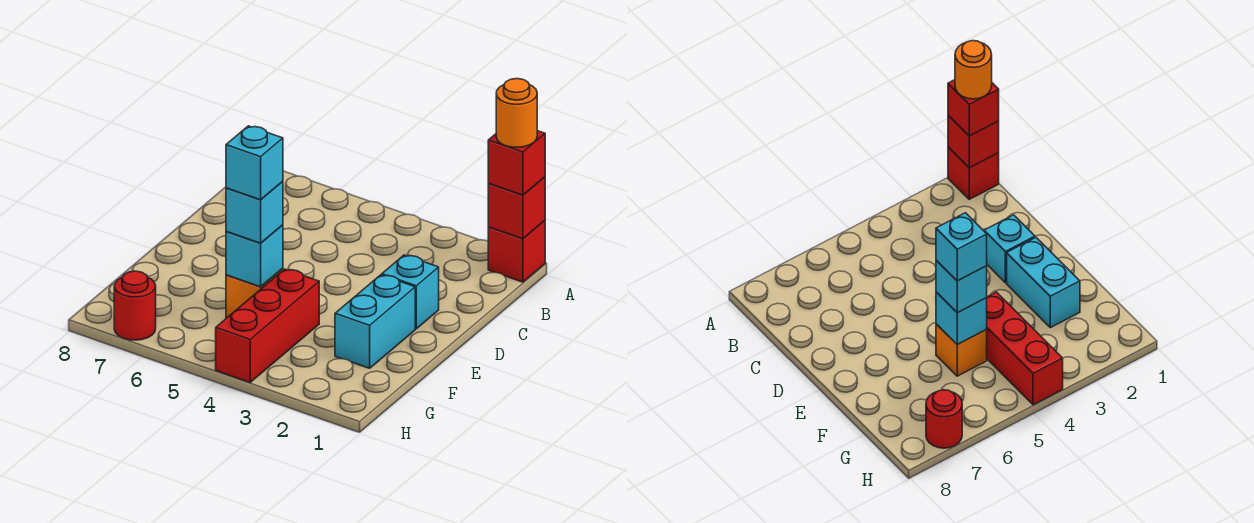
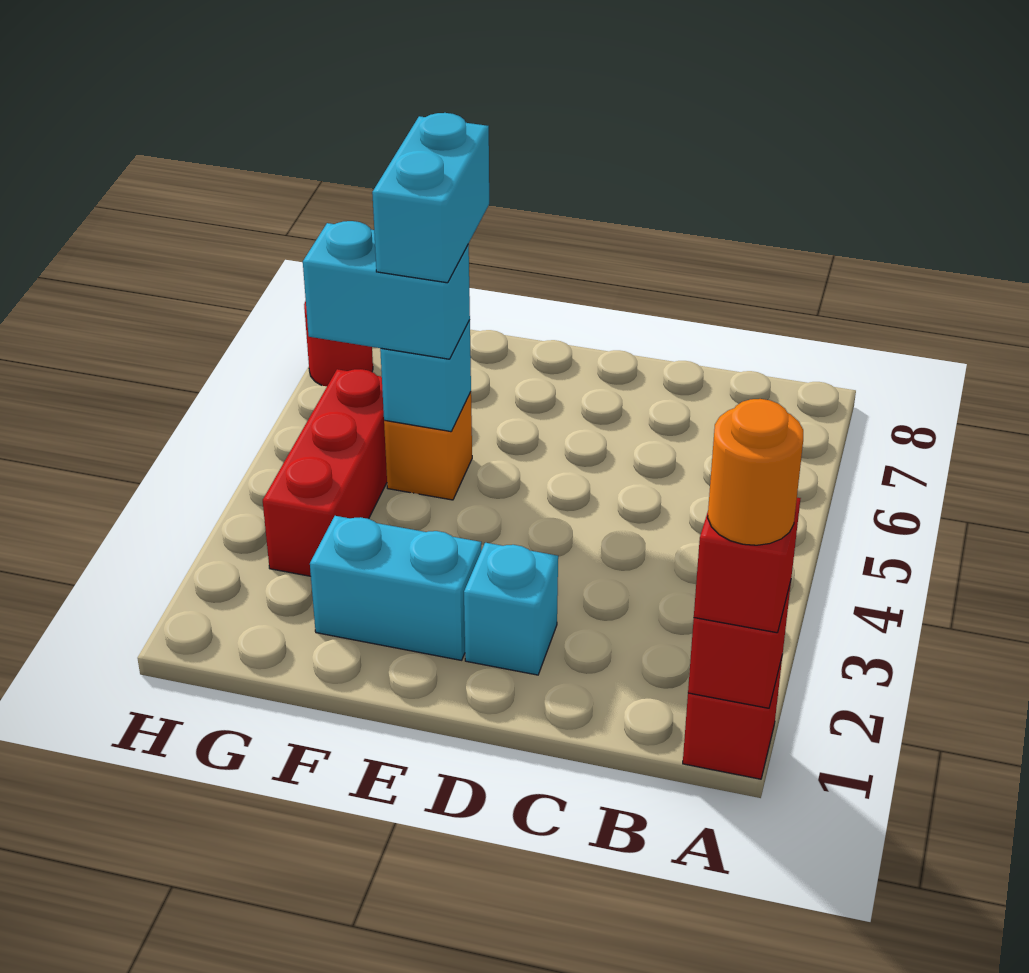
red brick F4:H4 level 1 -> red brick G3:G5 level 1
cyan brick F5 level 3 -> cyan brick F5:G5 level 3
cyan brick F5 level 4 -> cyan brick F5:F6 level 4

